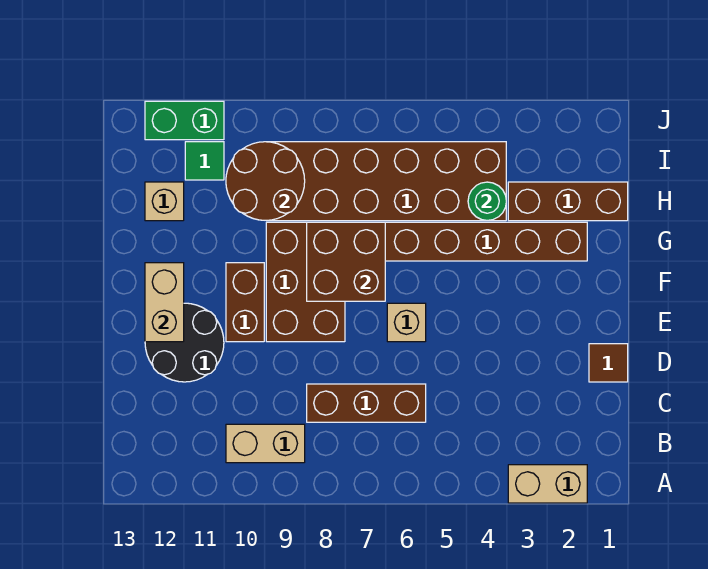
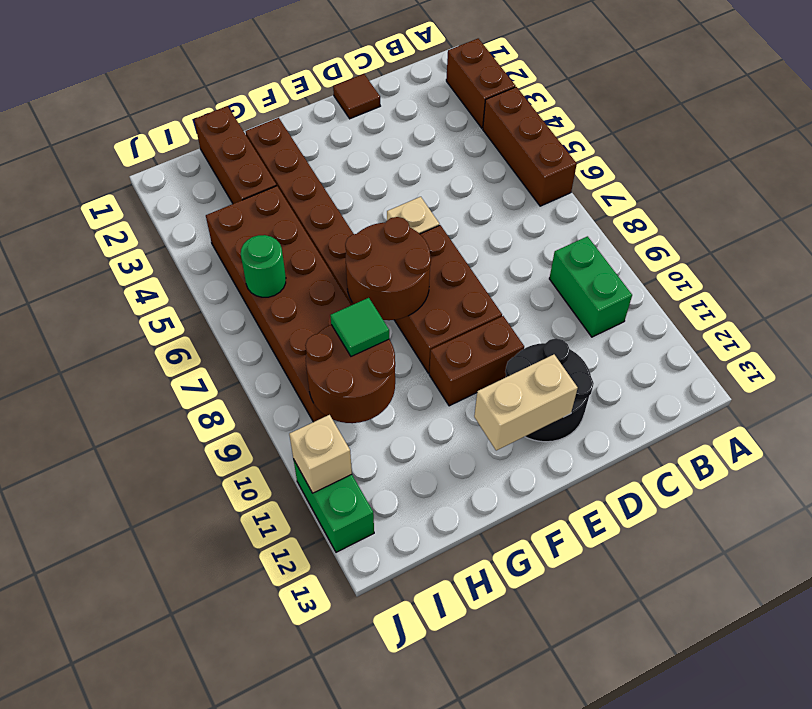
tan brick A2:A3 level 1 -> brown brick A2:A3 level 1
tan brick B9:B10 level 1 -> green brick B9:B10 level 1
brown brick C6:C8 level 1 -> brown brick A4:A6 level 1
brown brick E8:G9 level 1 -> brown brick E7:F9 level 1
brown brick F7:G8 level 2 -> brown round brick F7:G8 level 2
green round brick H4 level 2 -> green round brick I6 level 2
tan brick H12 level 1 -> tan brick J11 level 2
green tile I11 level 1 -> green tile H9 level 3

